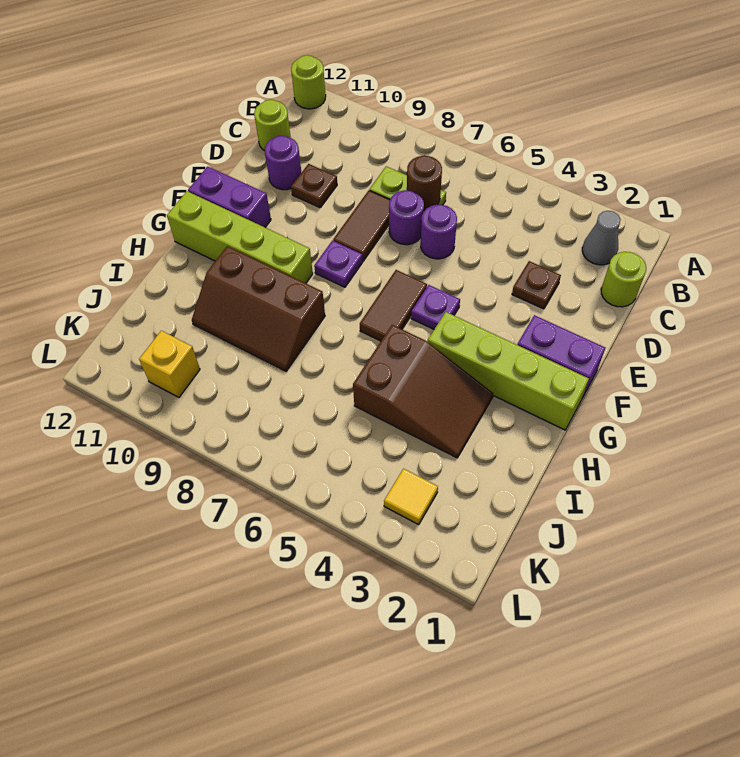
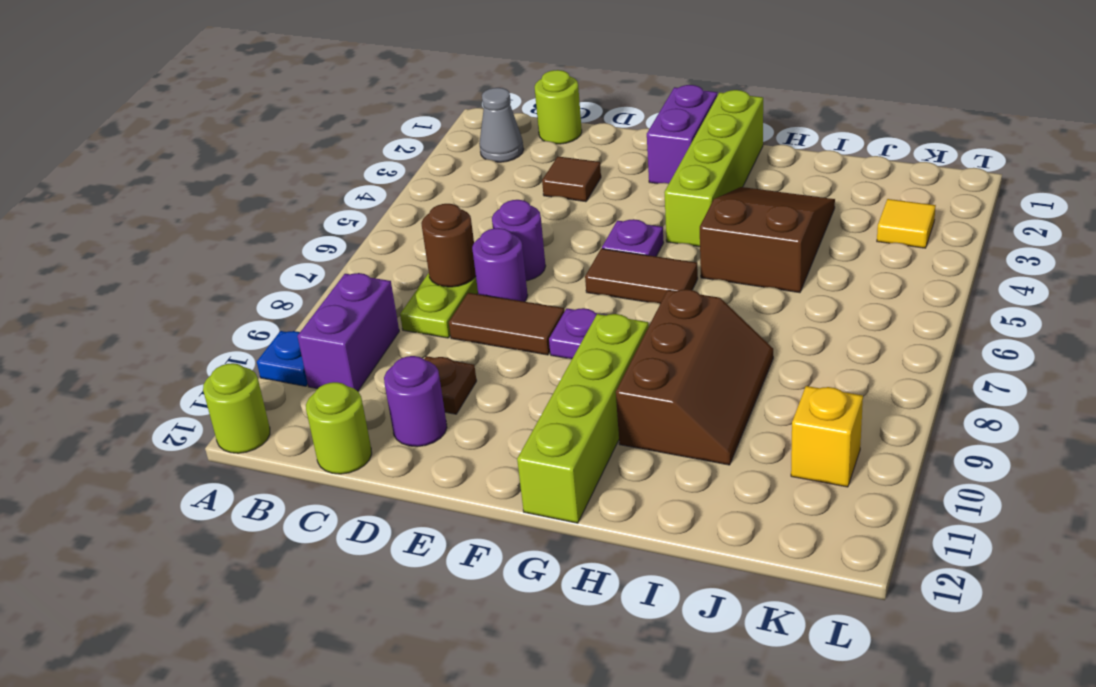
none -> blue plate A10 level 1
brown plate D3 level 1 -> brown tile D3 level 1
purple brick F11:F12 level 1 -> purple brick B9:B10 level 1

